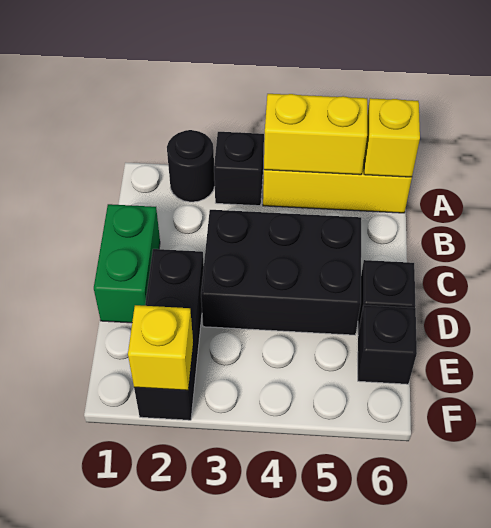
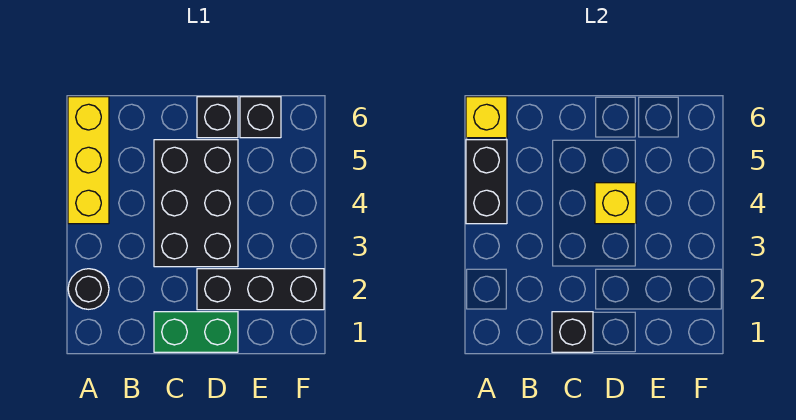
black brick A3 level 1 -> black brick C1 level 2
yellow brick A4:A5 level 2 -> black brick A4:A5 level 2
yellow brick F2 level 2 -> yellow brick D4 level 2

